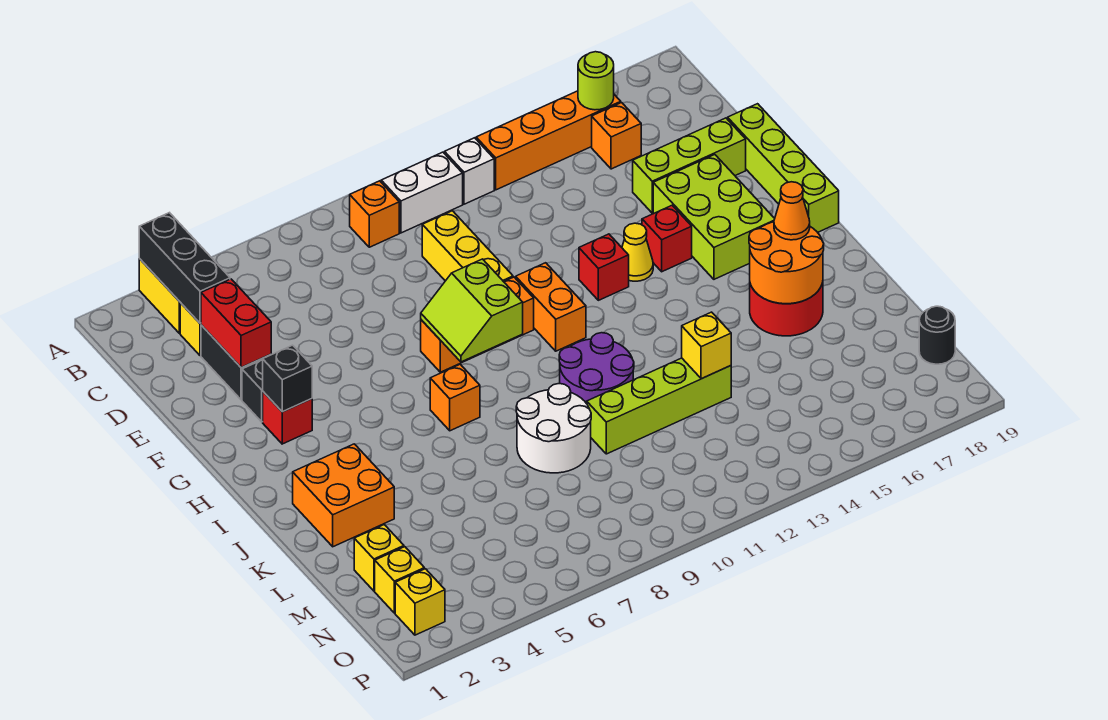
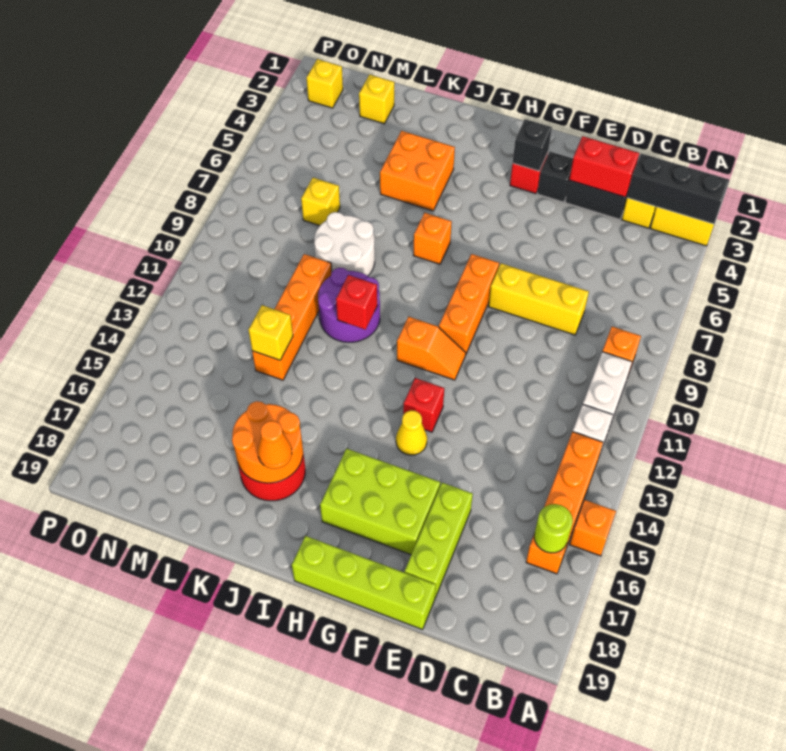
orange brick C16 level 1 -> orange brick A15 level 1
yellow brick D10:F10 level 1 -> yellow brick D8:F8 level 1
lime slope G8:H9 level 2 top 9 -> none
orange brick G11:H11 level 1 -> orange slope G11:H11 level 1 top H
red brick G15 level 1 -> red brick J11 level 2
orange brick J2:K3 level 1 -> orange brick J4:K5 level 1
lime brick L10:L13 level 1 -> orange brick L10:L13 level 1
yellow brick N2 level 1 -> yellow brick M7 level 1
black round brick N19 level 1 -> none

